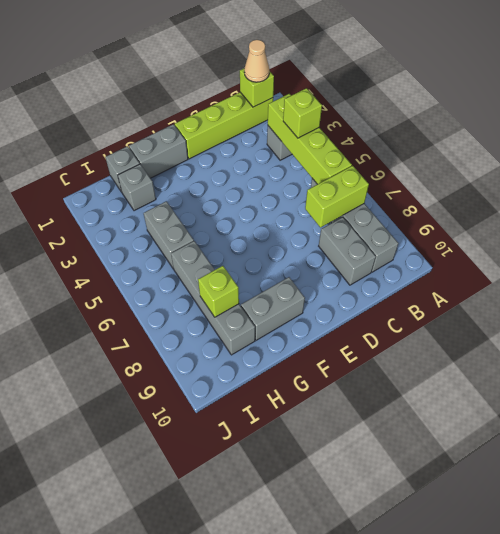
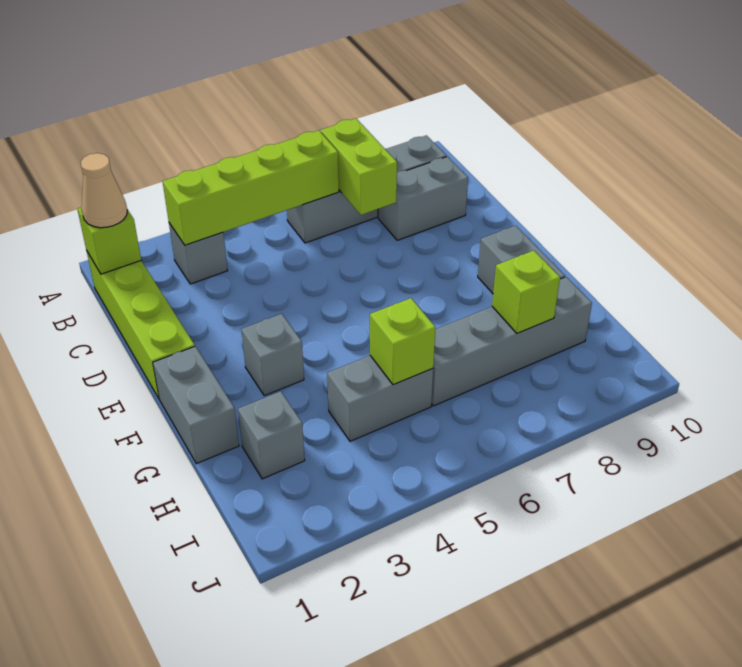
lime brick B4 level 3 -> lime brick H5 level 2
grey brick H1 level 1 -> grey brick F3 level 1

